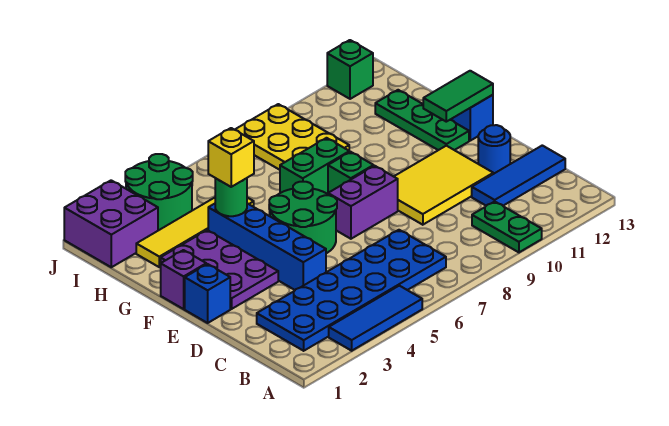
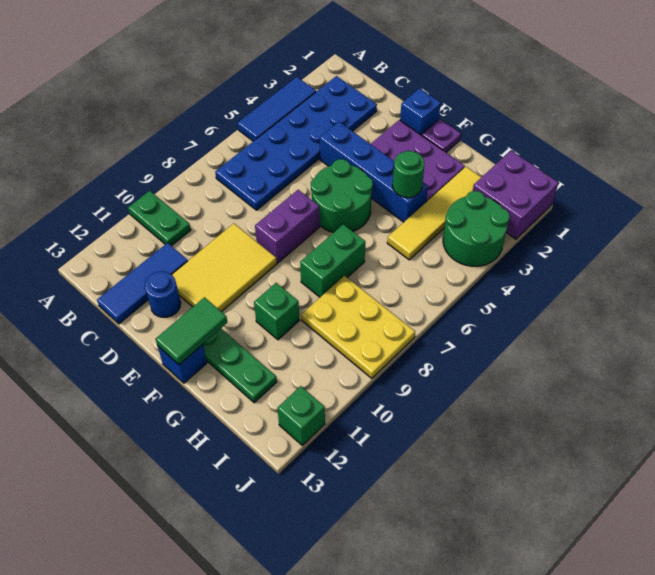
purple brick F1 level 1 -> purple plate F1 level 1
green brick F8 level 1 -> green brick G10 level 1
yellow brick G4 level 3 -> none

